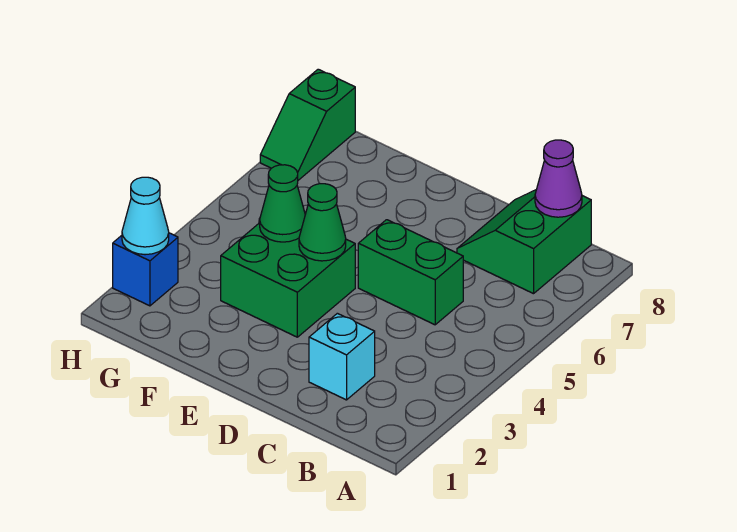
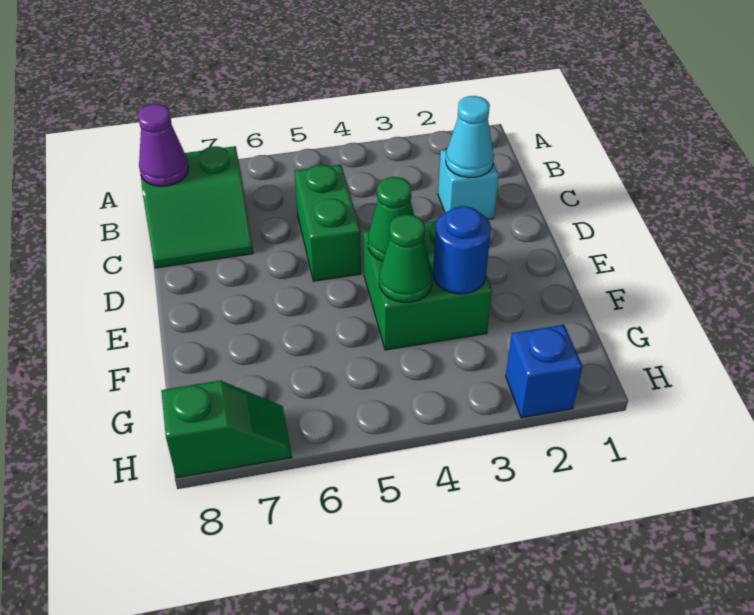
none -> blue round brick F3 level 2
cyan cone H2 level 2 -> cyan cone C2 level 2

